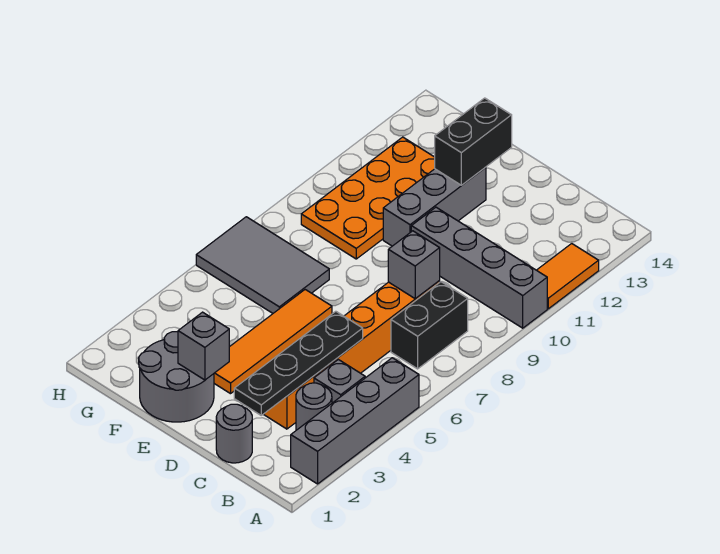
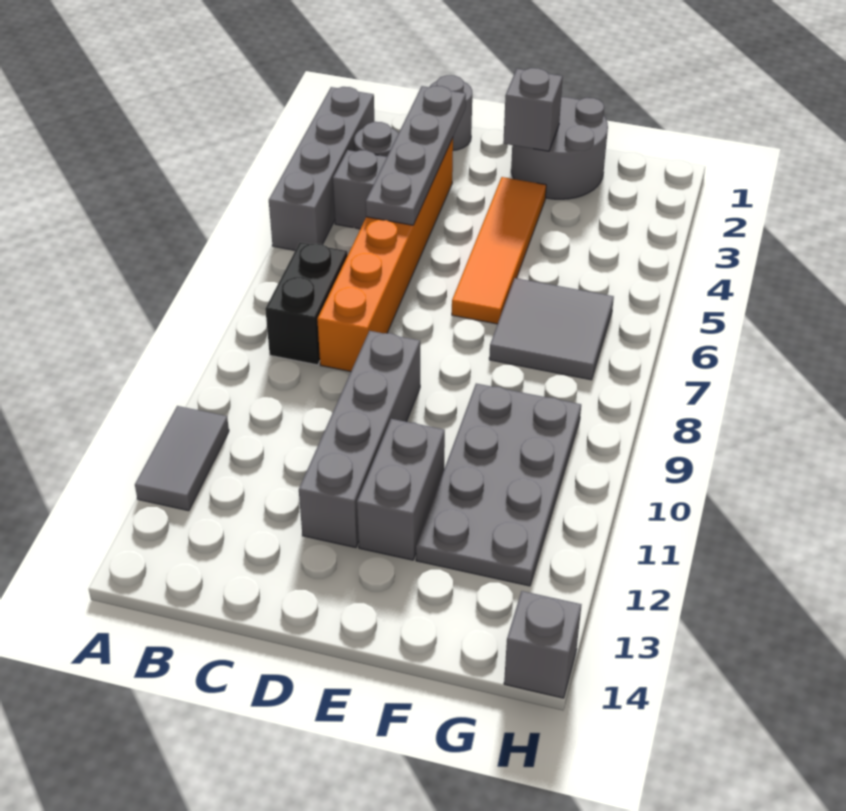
grey brick A10:D10 level 1 -> grey brick D9:D12 level 1
orange tile A11:A12 level 1 -> grey tile A11:A12 level 1
black plate C2:C5 level 2 -> grey plate C2:C5 level 2
grey brick C8 level 2 -> grey brick H14 level 1
grey brick E10:E12 level 1 -> grey brick E11:E12 level 1
black brick E12:E13 level 2 -> none
grey tile F6:H7 level 1 -> grey tile F6:G7 level 1
orange plate F9:G12 level 1 -> grey plate F9:G12 level 1

